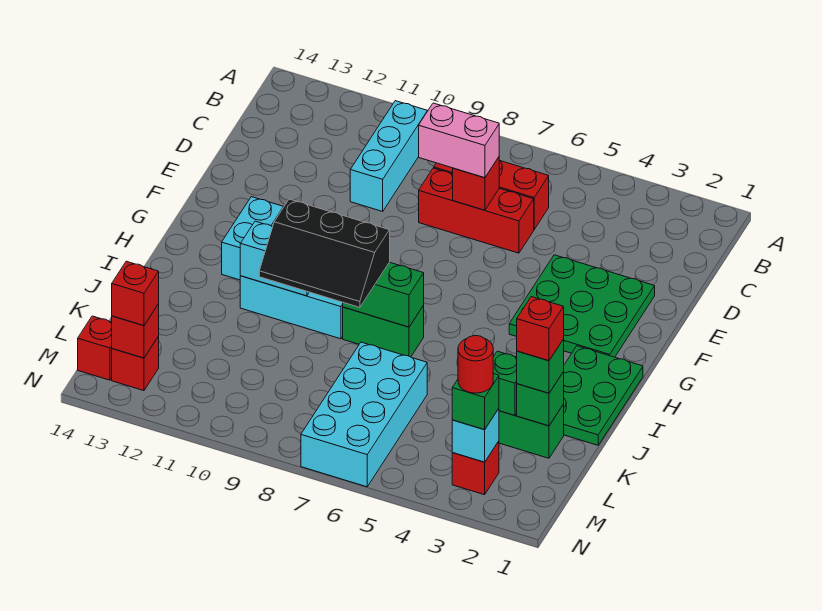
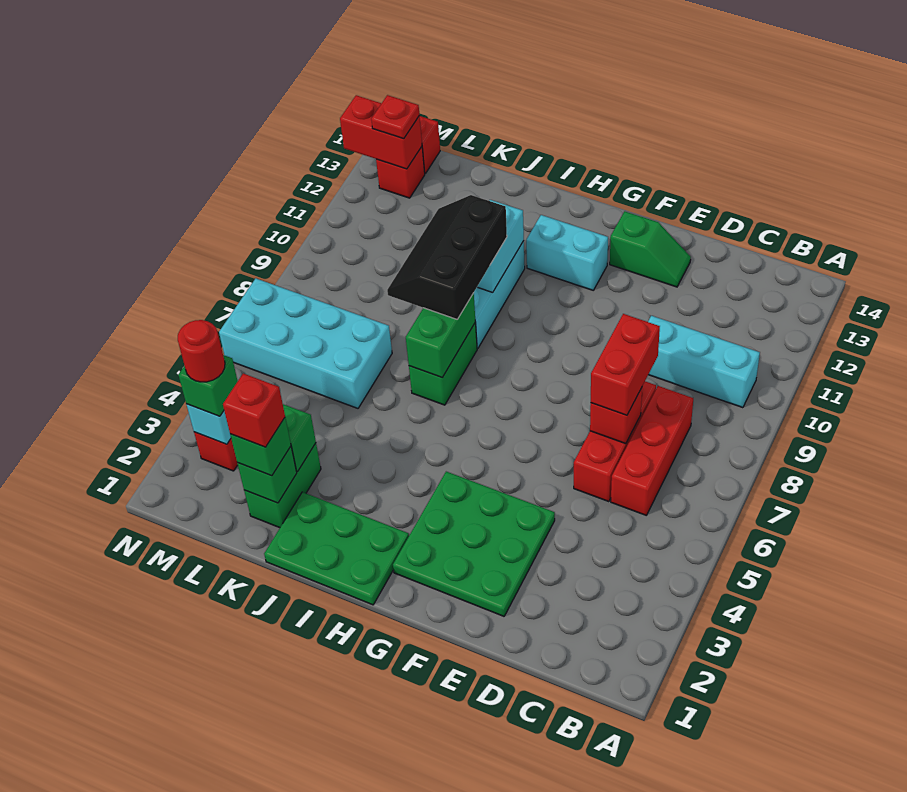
pink brick D7:D8 level 3 -> red brick D7:D8 level 3
none -> green slope E13:F13 level 1 top F
red brick M13 level 2 -> red brick M13:N13 level 2
red brick M13 level 3 -> red plate M13 level 3

